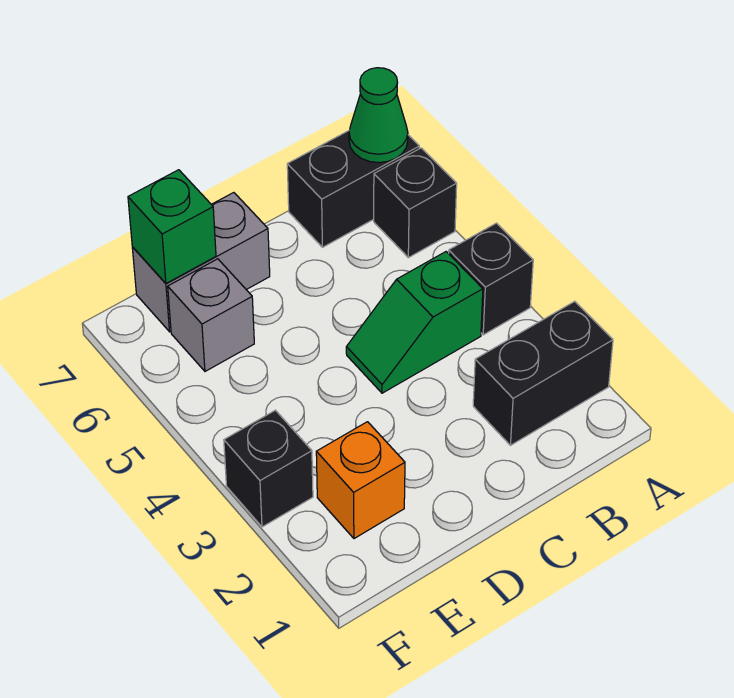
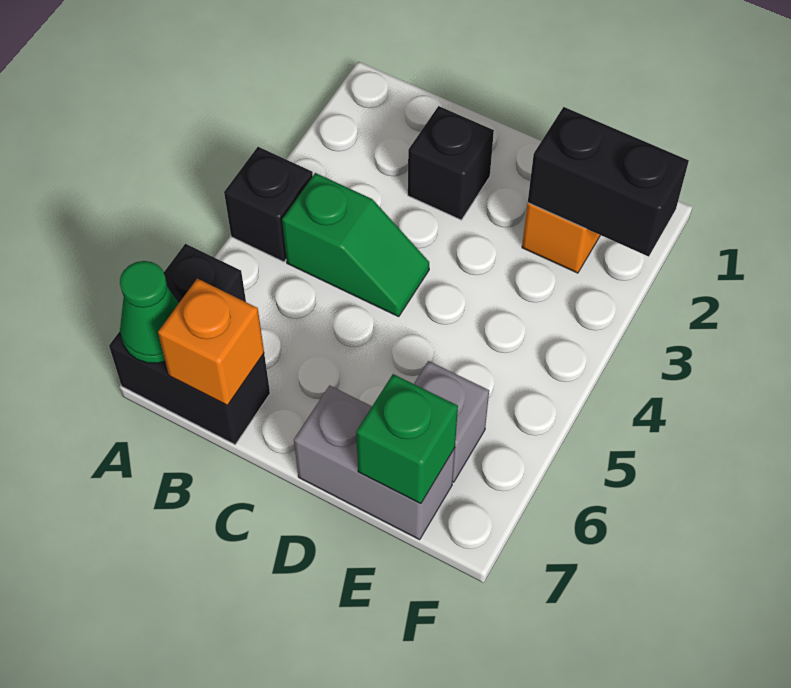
black brick A2:B2 level 1 -> black brick E2:F2 level 2
none -> orange brick B7 level 2
black brick F3 level 1 -> black brick C2 level 1

